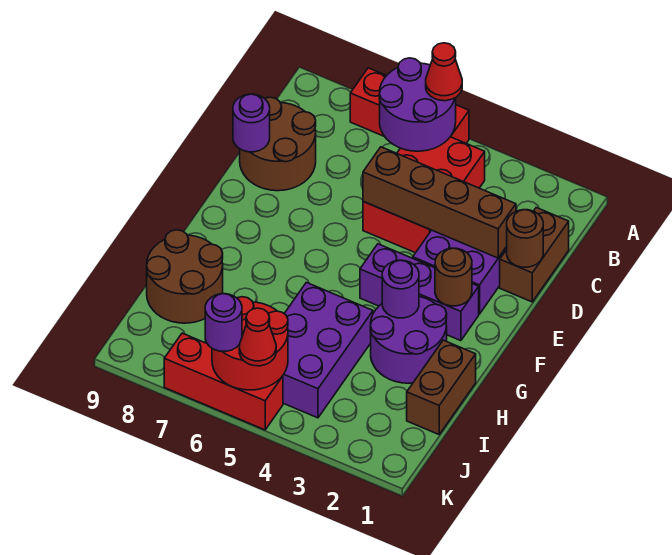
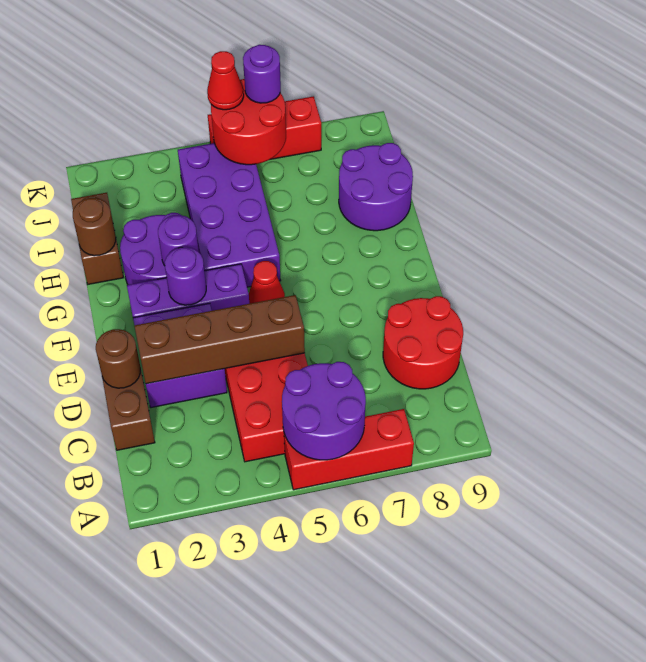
red cone A5 level 3 -> red cone F5 level 1
brown round brick C8:D9 level 1 -> red round brick C8:D9 level 1
purple round brick D9 level 2 -> purple round brick F3 level 2
brown round brick F2 level 2 -> brown round brick H1 level 2
purple brick H4:J5 level 1 -> purple brick G4:J5 level 1
brown round brick H8:I9 level 1 -> purple round brick H8:I9 level 1

